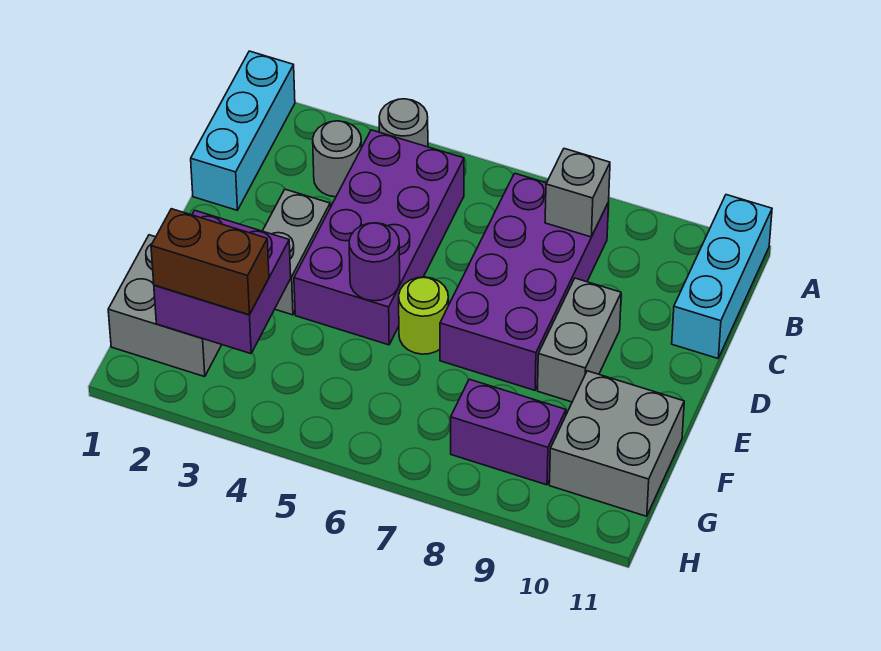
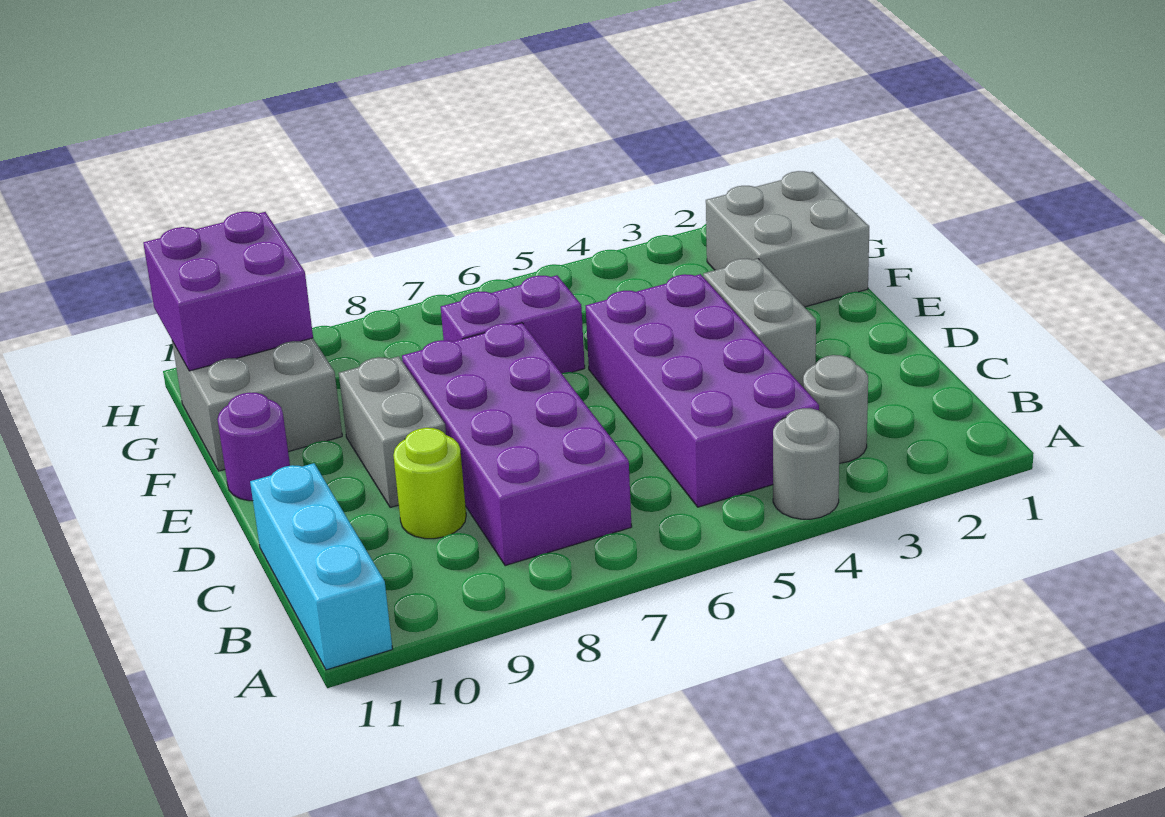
cyan brick A1:C1 level 1 -> none
grey brick B8 level 2 -> none
purple round brick E5 level 2 -> purple round brick E11 level 1
lime round brick E6 level 1 -> lime round brick C9 level 1
purple brick F2:G3 level 2 -> purple brick G10:H11 level 2
brown brick G2:G3 level 3 -> none
purple brick G8:G9 level 1 -> purple brick F6:F7 level 1

